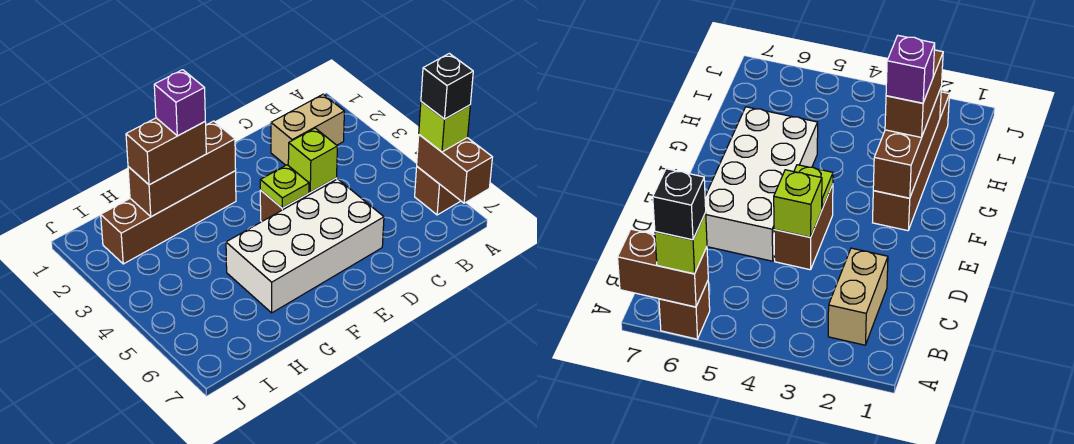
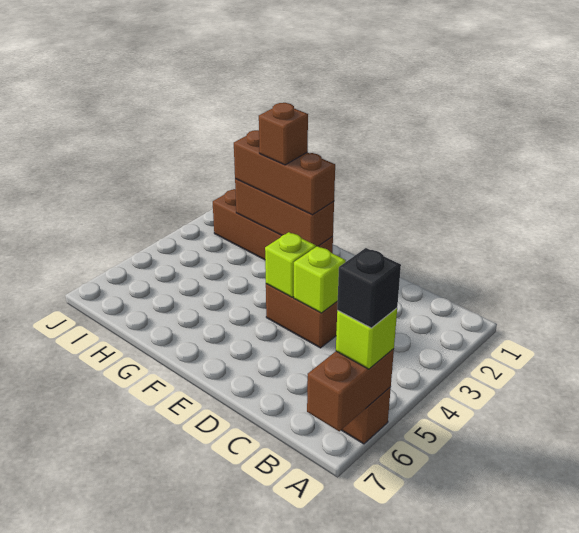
tan brick B2:C2 level 1 -> none
white brick D5:G6 level 1 -> none
lime plate E4 level 2 -> lime brick E4 level 2
brown brick G2:H2 level 3 -> brown brick F2:H2 level 3
purple brick G2 level 4 -> brown brick G2 level 4

